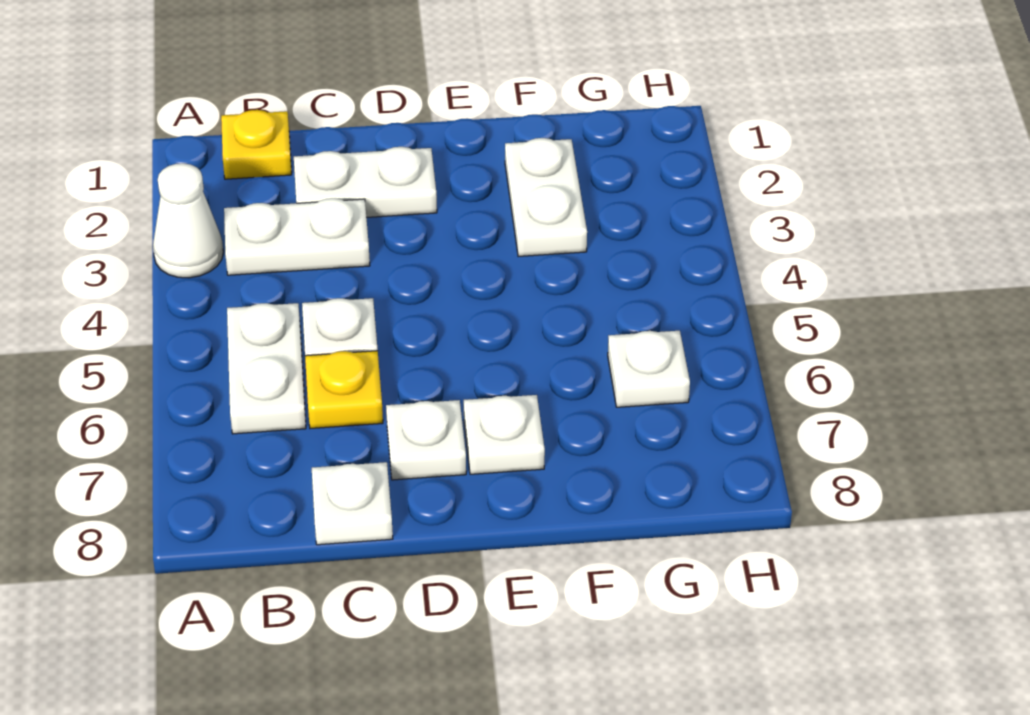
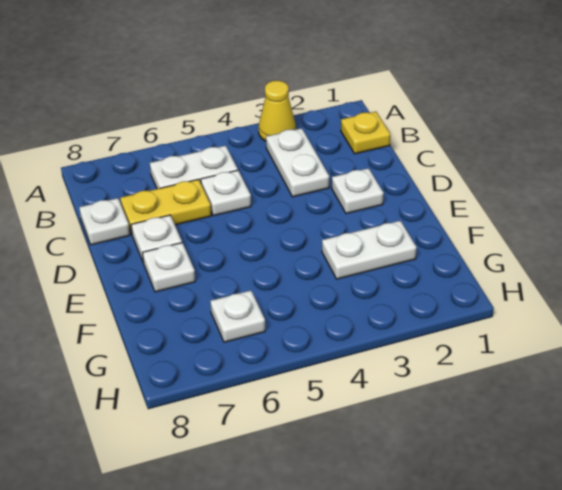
white cone A3 level 1 -> yellow cone A3 level 1
white plate C2:D2 level 1 -> white plate D2 level 1
yellow plate C6 level 1 -> yellow plate C6:C7 level 1

